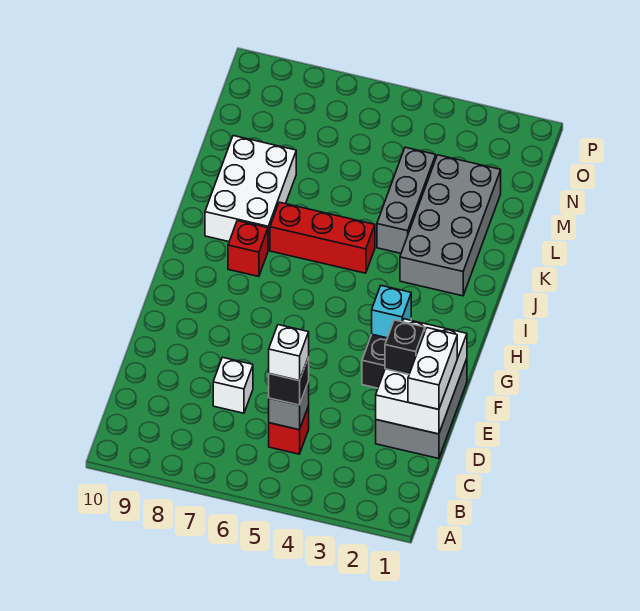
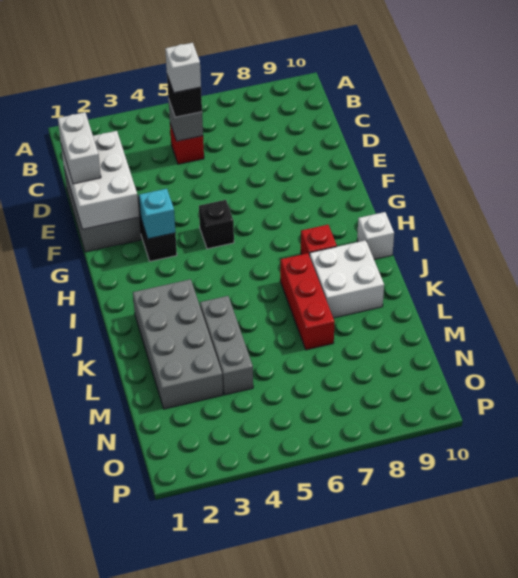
white brick D7 level 1 -> white brick I10 level 1
black brick E2 level 3 -> black brick G5 level 1
red brick J5:J7 level 1 -> red brick J7:L7 level 1
white brick J8:L9 level 1 -> white brick J8:K9 level 1

